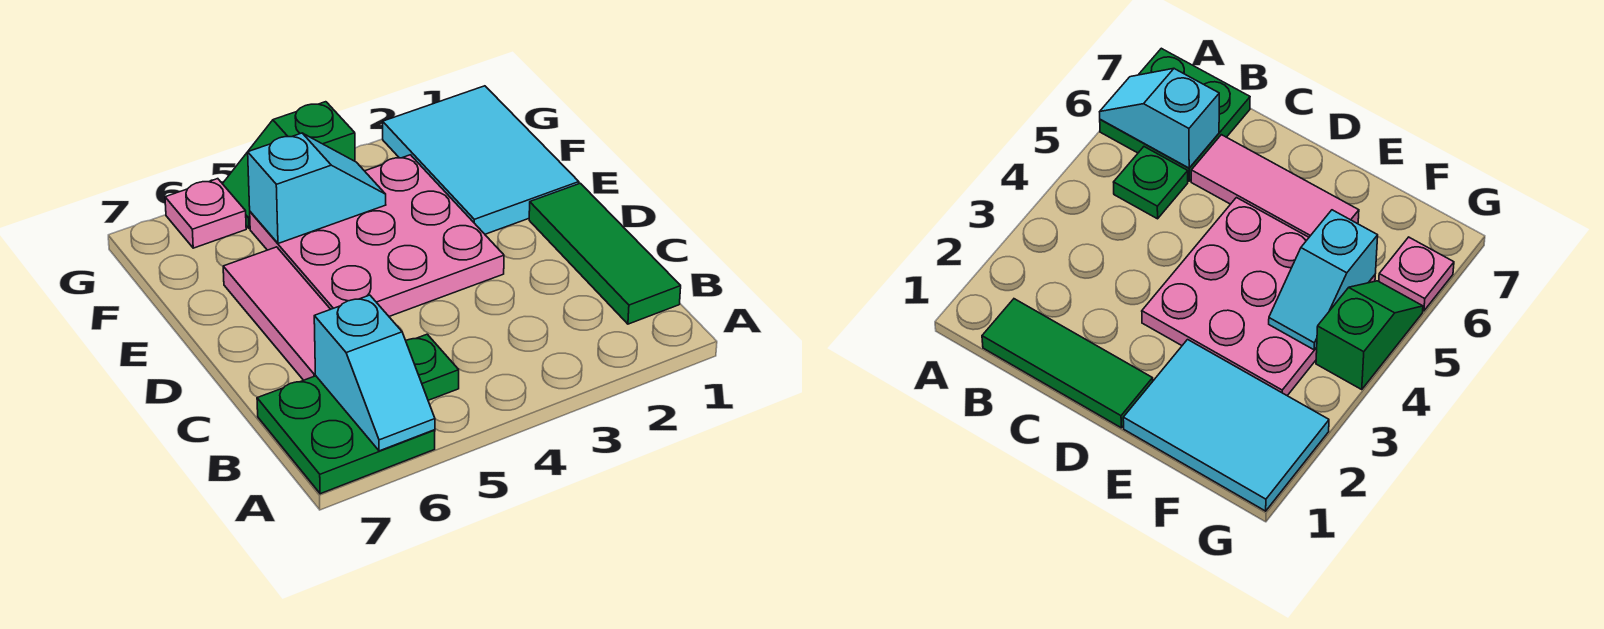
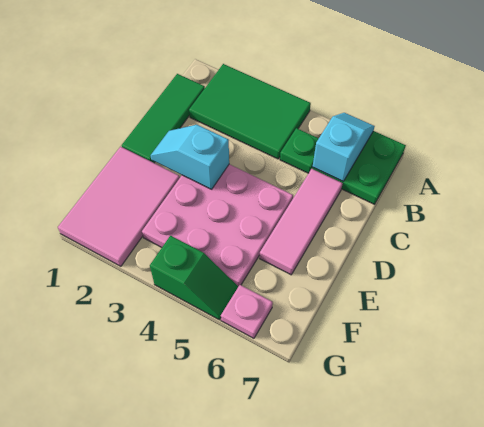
none -> green tile A2:B4 level 1
cyan tile E1:G2 level 1 -> pink tile E1:G2 level 1
cyan slope F4:F5 level 2 top 5 -> cyan slope D2:D3 level 2 top 3

